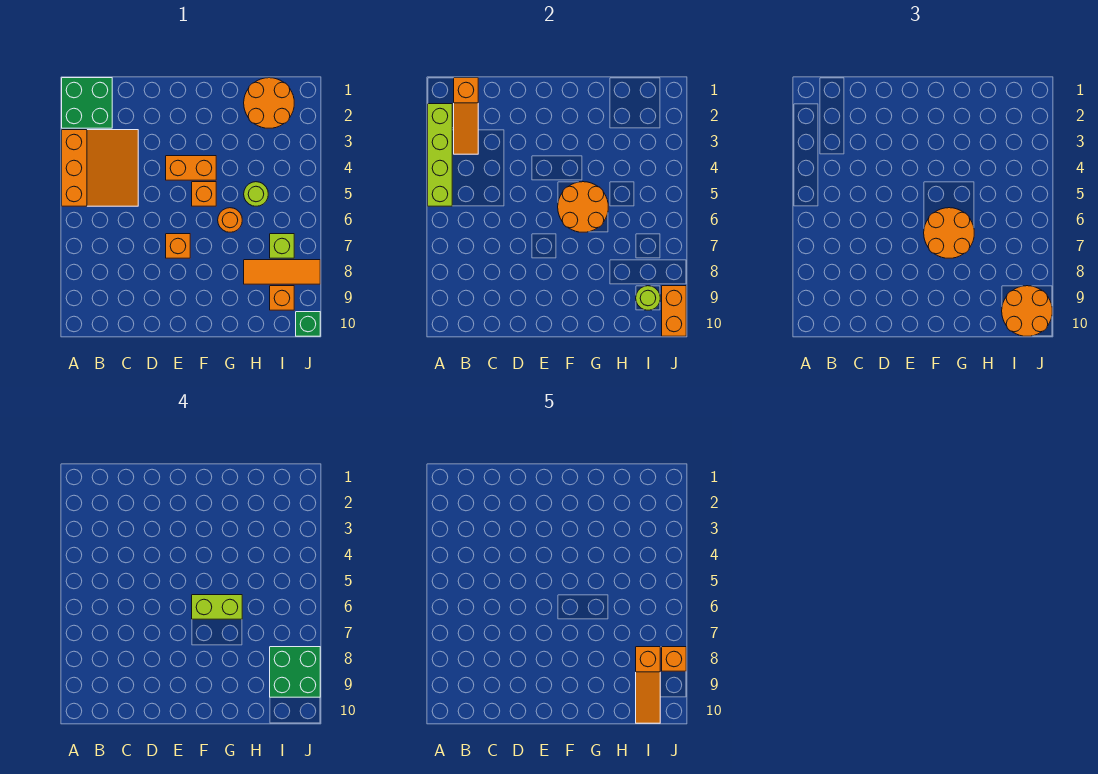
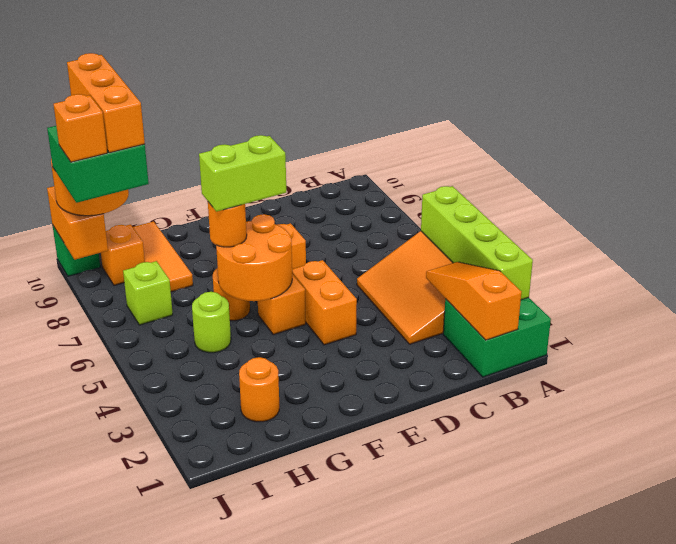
orange brick E4:F4 level 1 -> orange brick E4:E5 level 1
orange round brick F6:G7 level 3 -> orange round brick G6 level 3
orange round brick H1:I2 level 1 -> orange round brick H2 level 1
orange tile H8:J8 level 1 -> orange tile H8:H10 level 1
orange slope I8:I10 level 5 top 8 -> orange brick I8:I10 level 5
lime round brick I9 level 2 -> none

